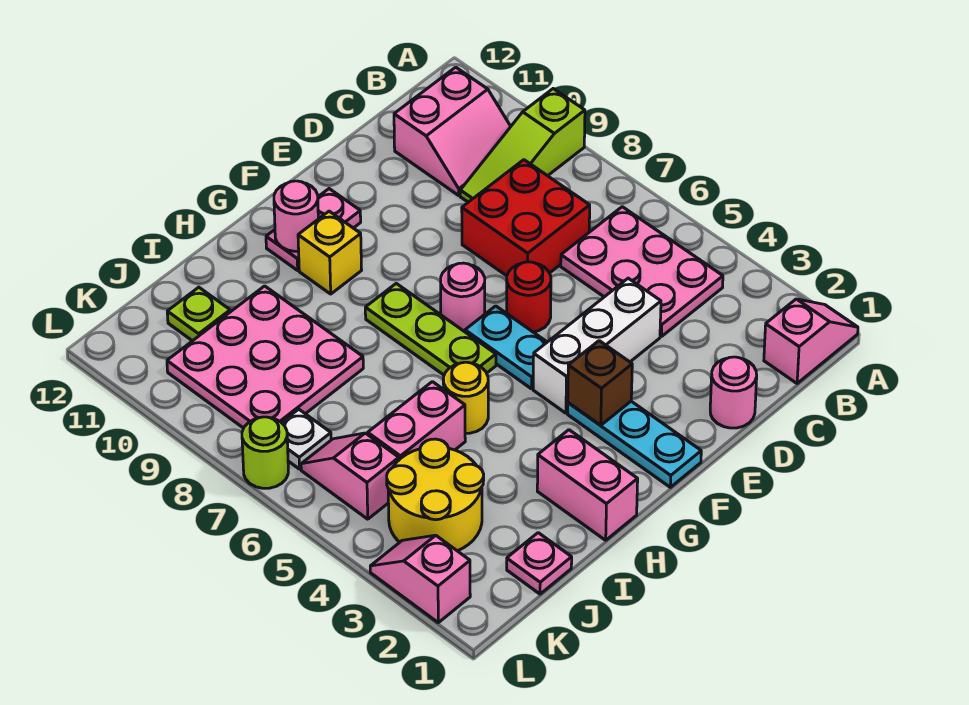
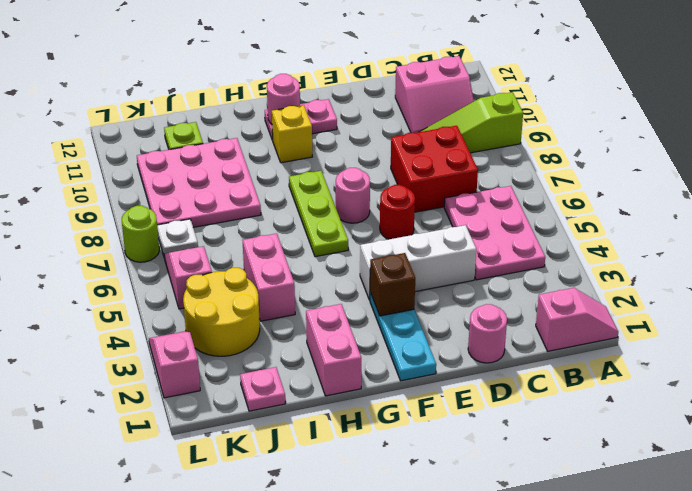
cyan plate F5:F6 level 1 -> none
yellow round brick H5 level 1 -> none
pink brick I5:J5 level 1 -> pink brick I4:I5 level 1

